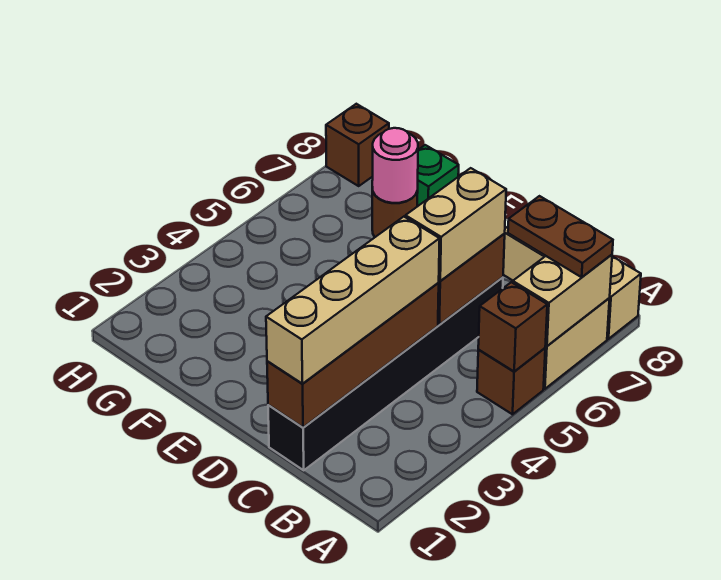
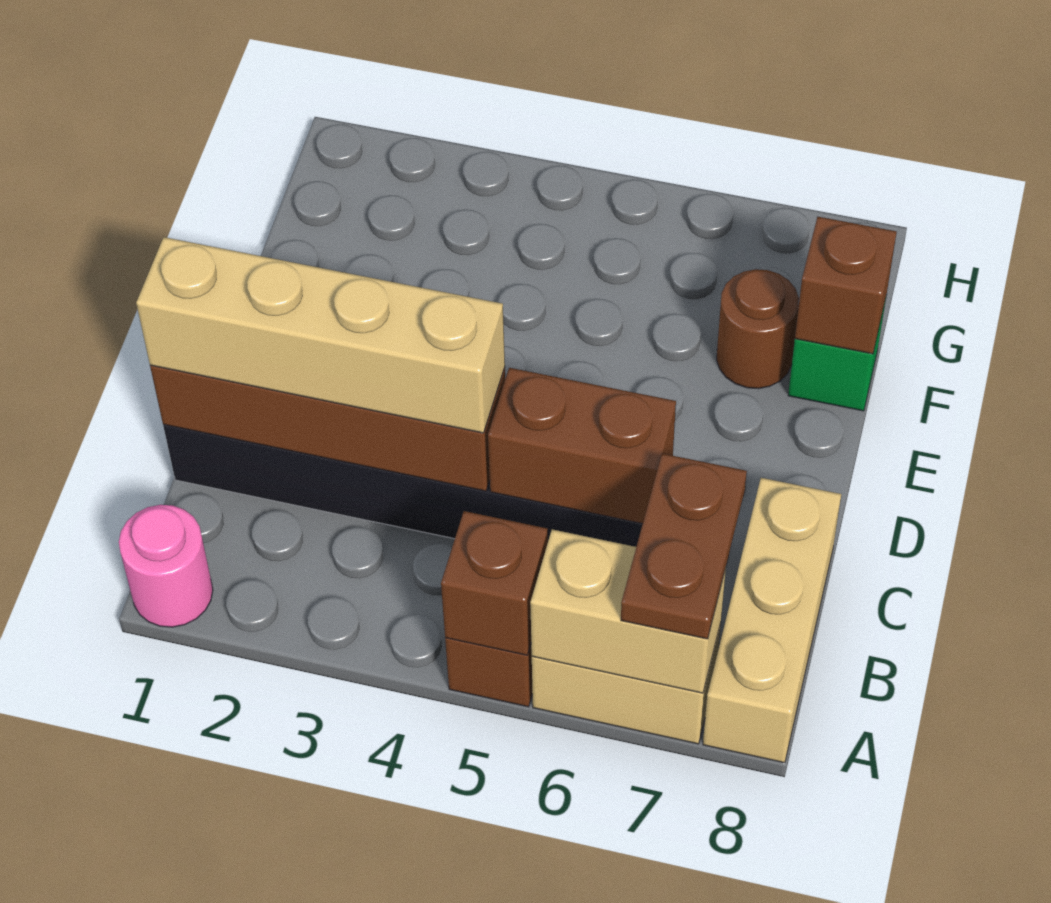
tan brick C5:C6 level 3 -> none
pink round brick F7 level 2 -> pink round brick A1 level 1
brown brick H8 level 1 -> brown brick F8 level 2

